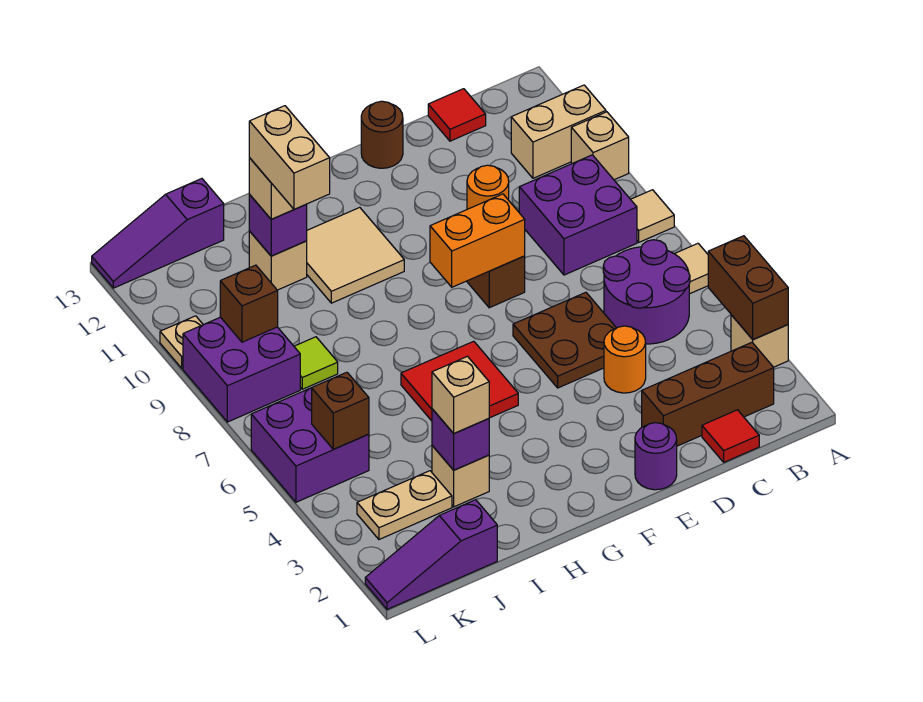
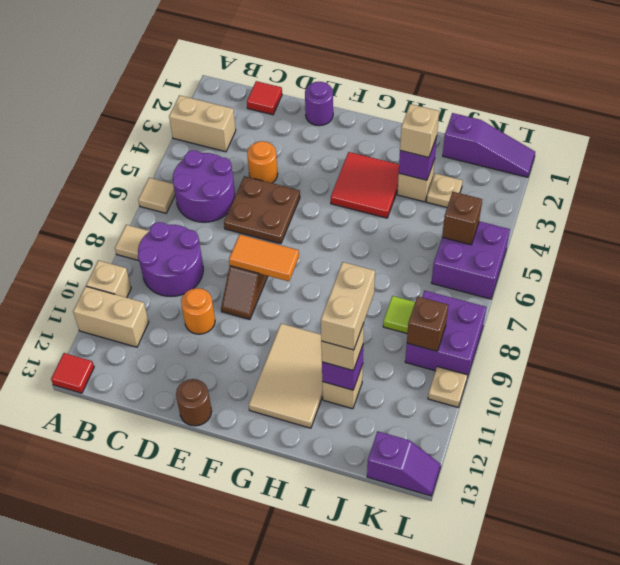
tan brick A3 level 1 -> tan brick A3:B3 level 1
brown brick A3:A4 level 2 -> none
brown brick B2:D2 level 1 -> none
purple brick B8:C9 level 1 -> purple round brick B8:C9 level 1
red tile C13 level 1 -> red tile A13 level 1
orange brick E8:F8 level 2 -> orange tile E8:F8 level 2
red tile G5:H6 level 1 -> red tile G3:H4 level 1
tan tile G10:H11 level 1 -> tan tile G10:H12 level 1
tan plate J3:K3 level 1 -> tan plate J3 level 1
purple slope J13:L13 level 1 top J -> purple slope K13:L13 level 1 top K

